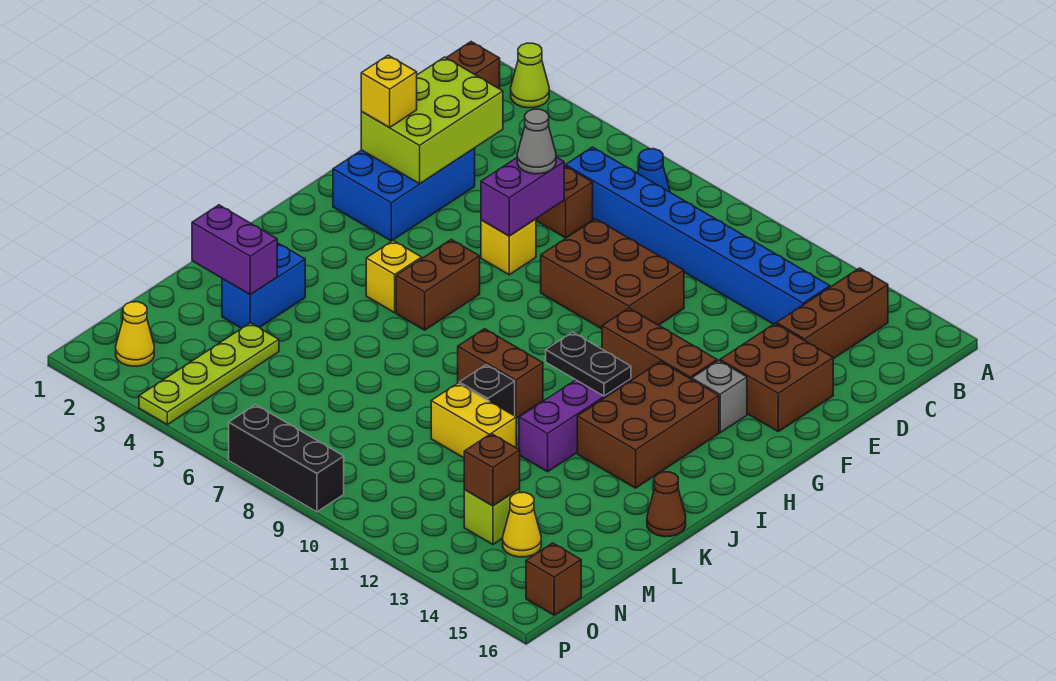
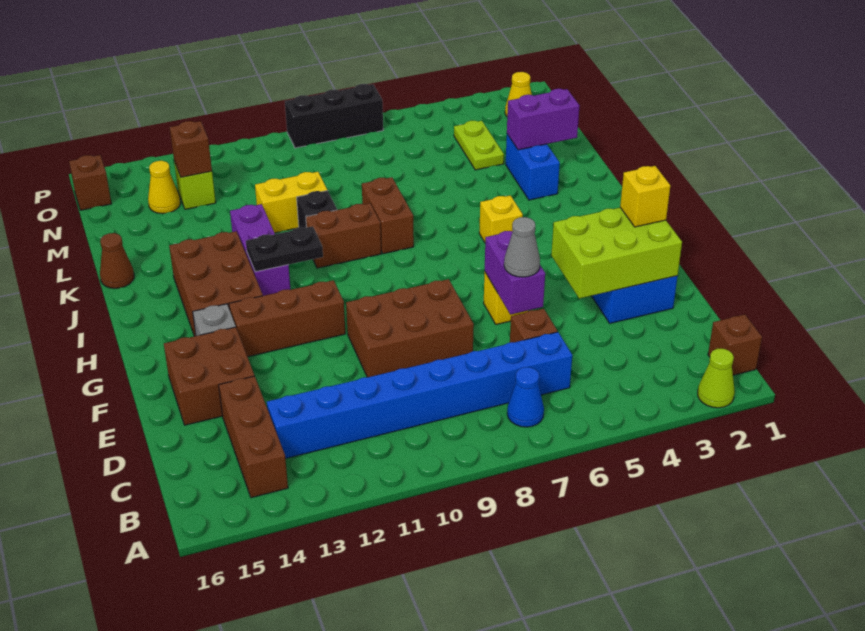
lime brick D2:F3 level 2 -> lime brick E2:F4 level 2
brown brick H6:I6 level 1 -> brown brick J8:K8 level 1
lime plate M4:P4 level 1 -> lime plate M4:N4 level 1

